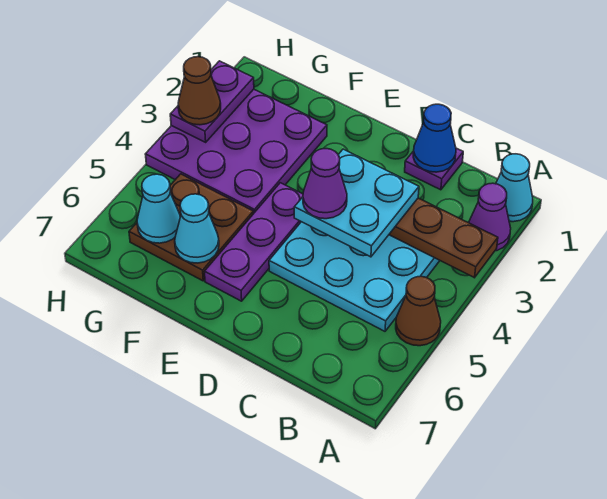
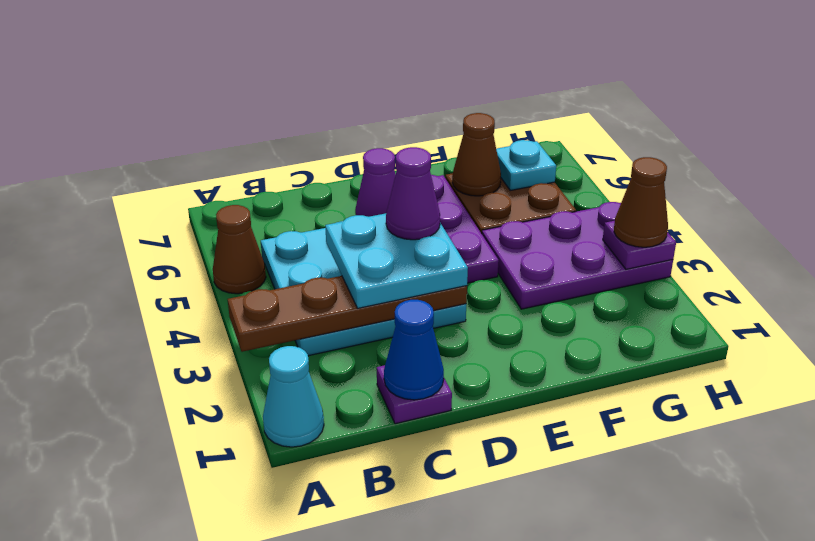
purple cone A2 level 1 -> purple cone D6 level 1
purple plate F2:H4 level 1 -> purple plate F3:H4 level 1
cyan cone F6 level 2 -> brown cone F6 level 2
cyan cone G6 level 2 -> cyan plate G6 level 2
purple plate H2:H3 level 2 -> purple plate H3 level 2

